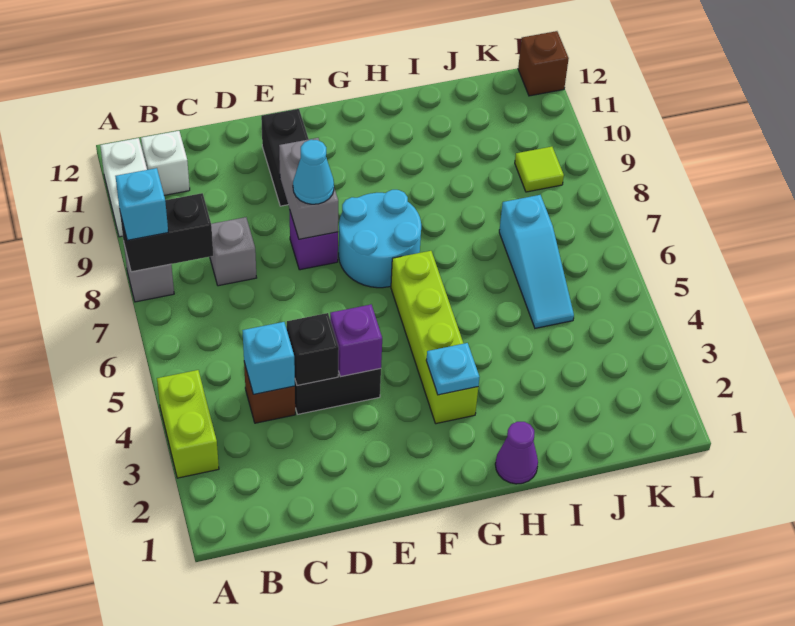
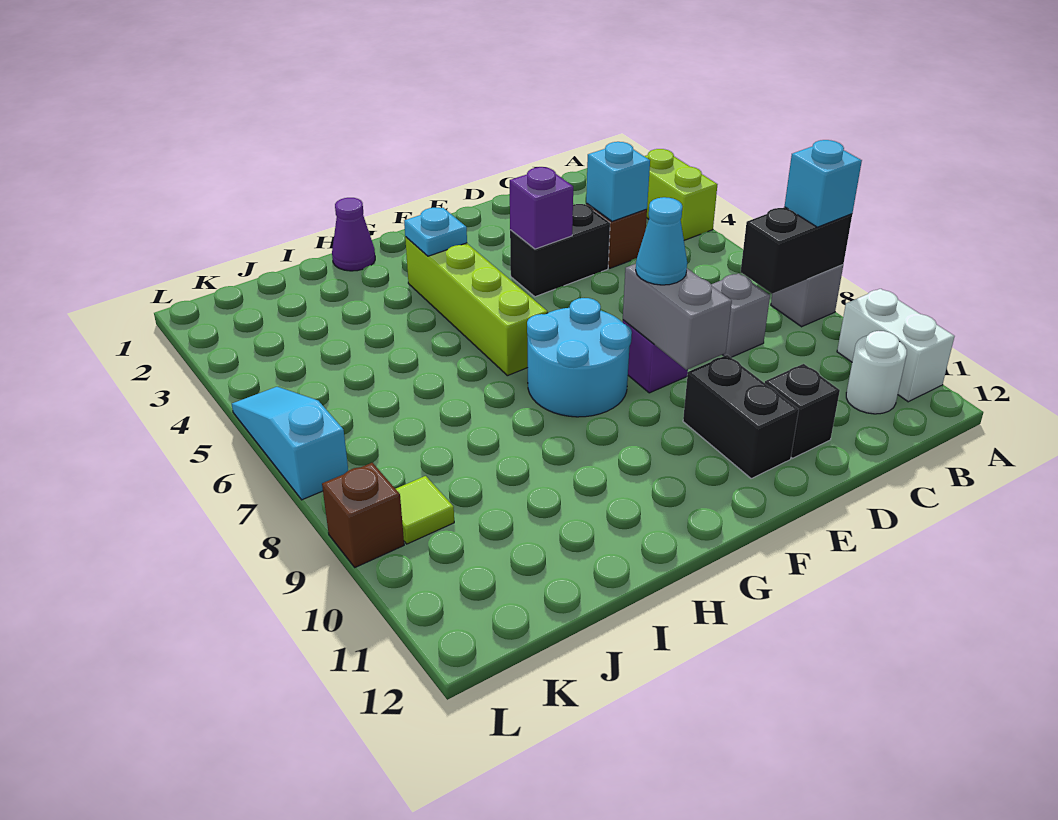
white brick B11 level 1 -> white round brick B11 level 1
black brick D4 level 2 -> black brick D11 level 1
cyan slope J5:J7 level 1 top 7 -> cyan slope L5:L7 level 1 top 7
brown brick L12 level 1 -> brown brick L9 level 1

